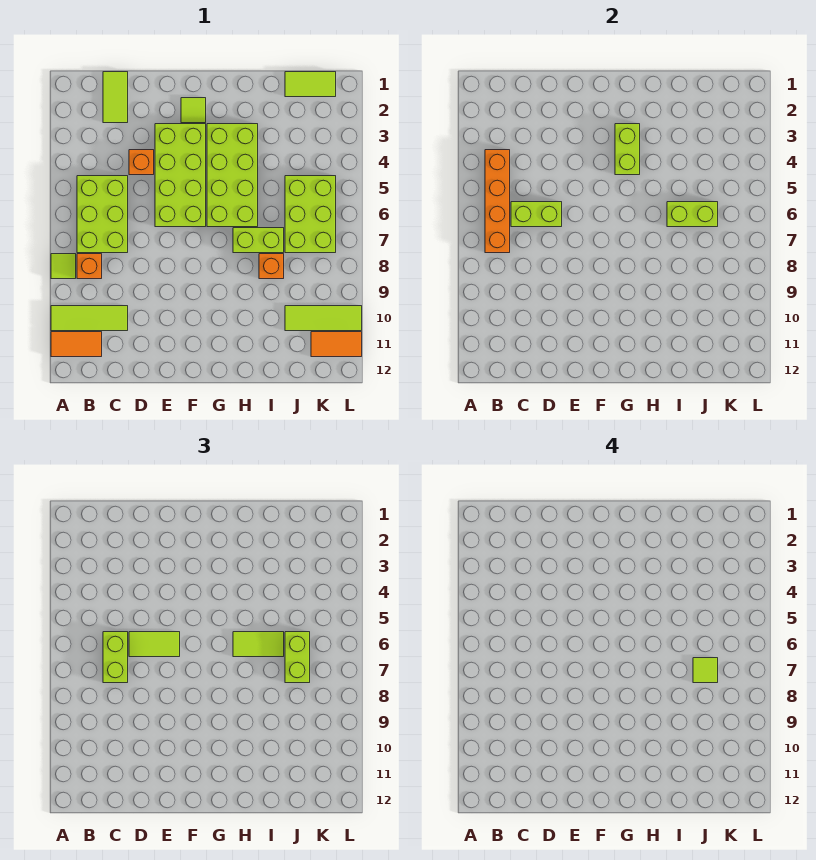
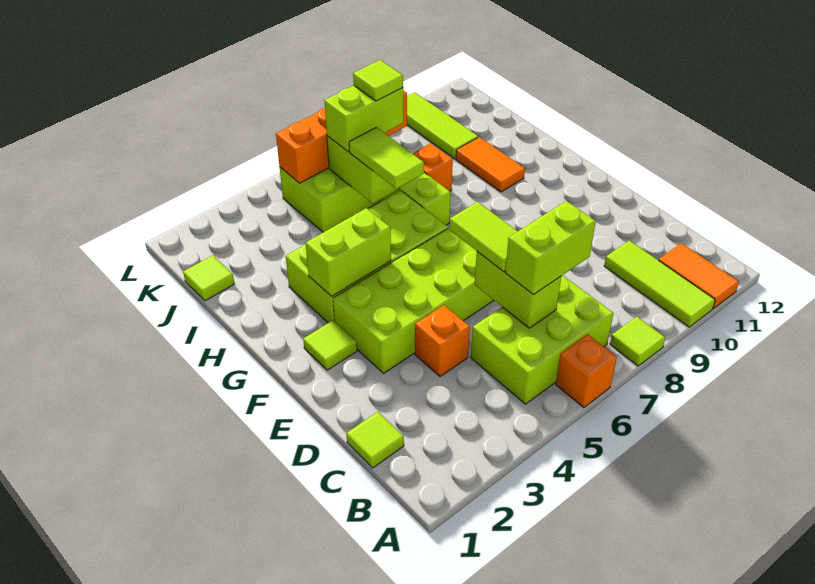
orange brick B4:B7 level 2 -> orange brick K5:K8 level 2
orange brick B8 level 1 -> orange brick A6 level 1
lime tile C1:C2 level 1 -> lime tile C1 level 1
lime tile J1:K1 level 1 -> lime tile J1 level 1
orange tile K11:L11 level 1 -> orange tile H10:I10 level 1

